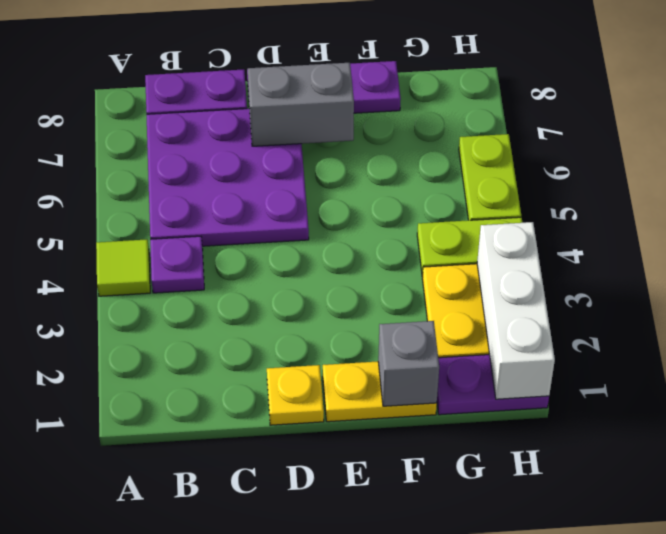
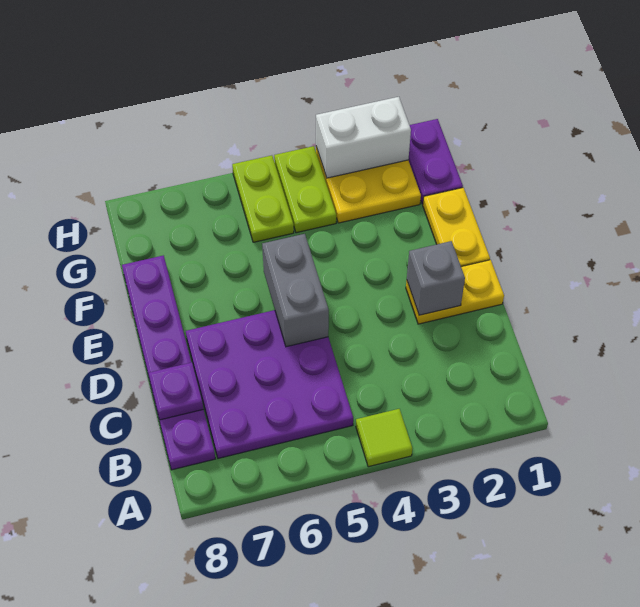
purple plate B4 level 1 -> purple plate C8 level 2
yellow plate D1 level 1 -> yellow plate D1:D2 level 1
grey brick D7:E7 level 2 -> grey brick D5:E5 level 2
grey brick F1 level 2 -> grey brick D2 level 2
white brick H1:H3 level 2 -> white brick H2:H3 level 2
lime plate H5:H6 level 1 -> lime plate G5:H5 level 1

